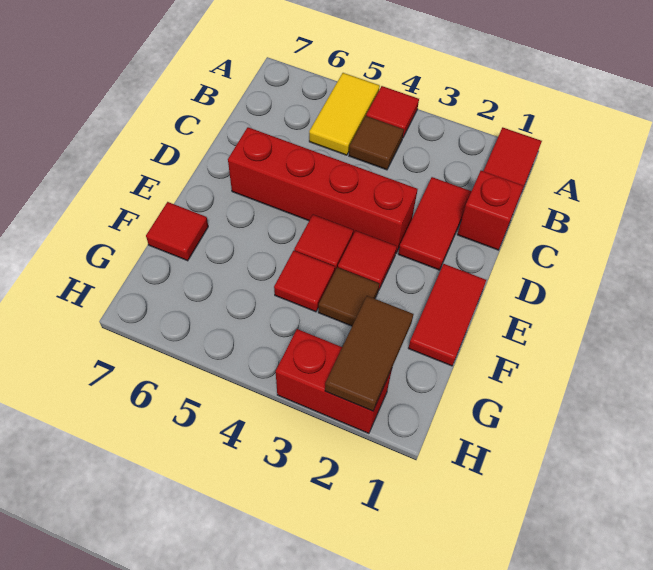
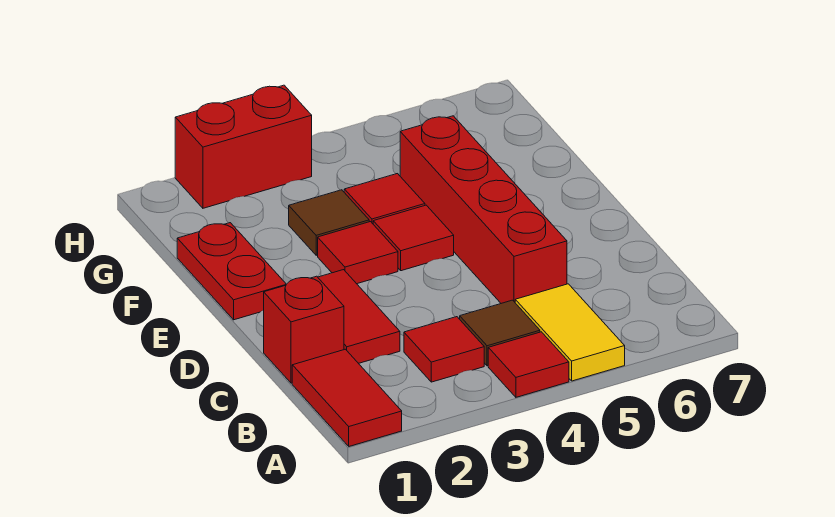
red brick D3:D6 level 1 -> red brick C5:F5 level 1
red tile E1:F1 level 1 -> red plate E1:F1 level 1
red tile F7 level 1 -> red tile B3 level 1
brown tile G2:H2 level 2 -> none

